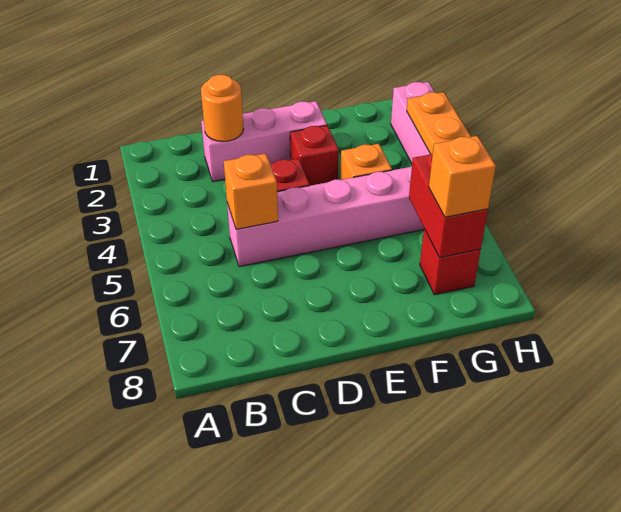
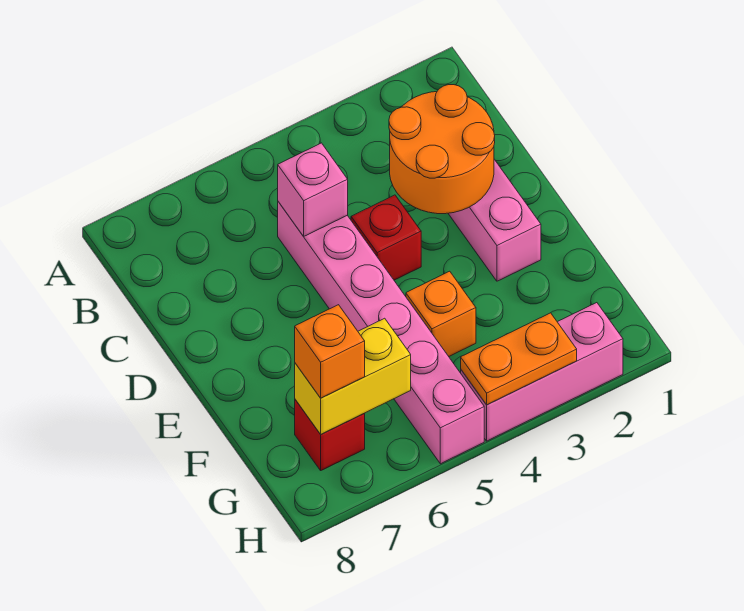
orange round brick C2 level 2 -> orange round brick C2:D3 level 2
orange brick C5 level 2 -> pink brick C5 level 2
red brick E3 level 1 -> none
red brick G6:G7 level 2 -> yellow brick G6:G7 level 2

